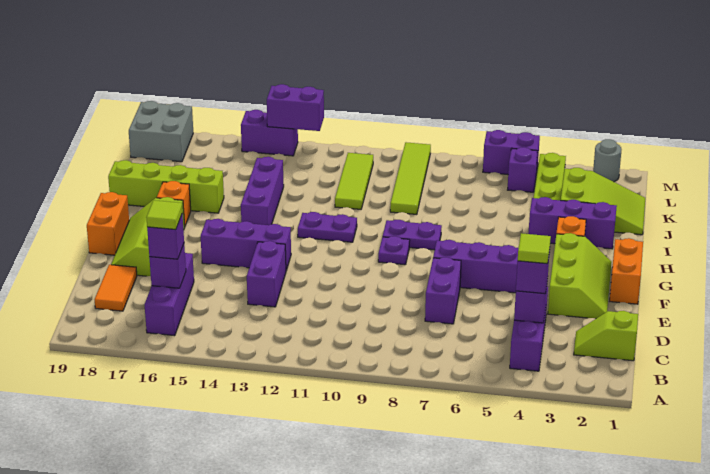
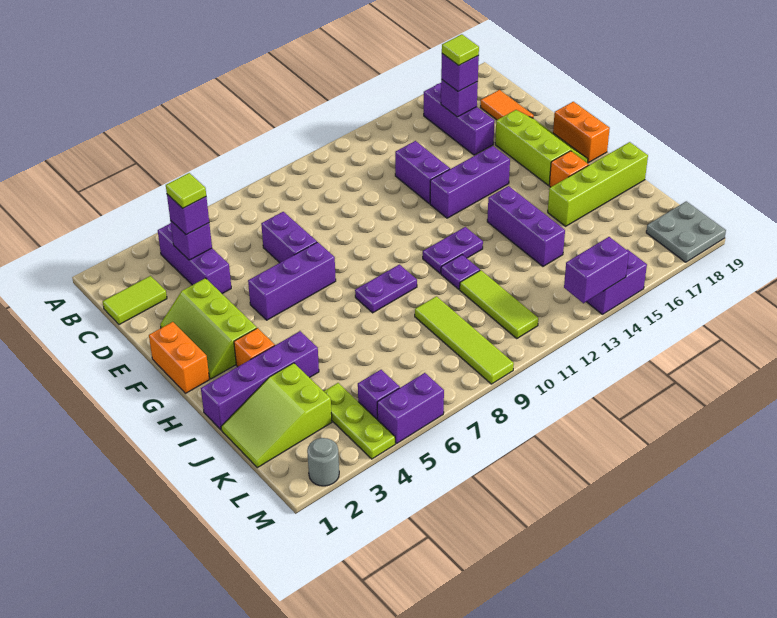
lime slope C1:C2 level 1 top 1 -> lime tile C1:C2 level 1
purple plate G9 level 1 -> purple plate I11 level 1
purple brick I2:I4 level 1 -> purple brick I1:I4 level 1
grey brick L18:M19 level 1 -> grey plate L18:M19 level 1

